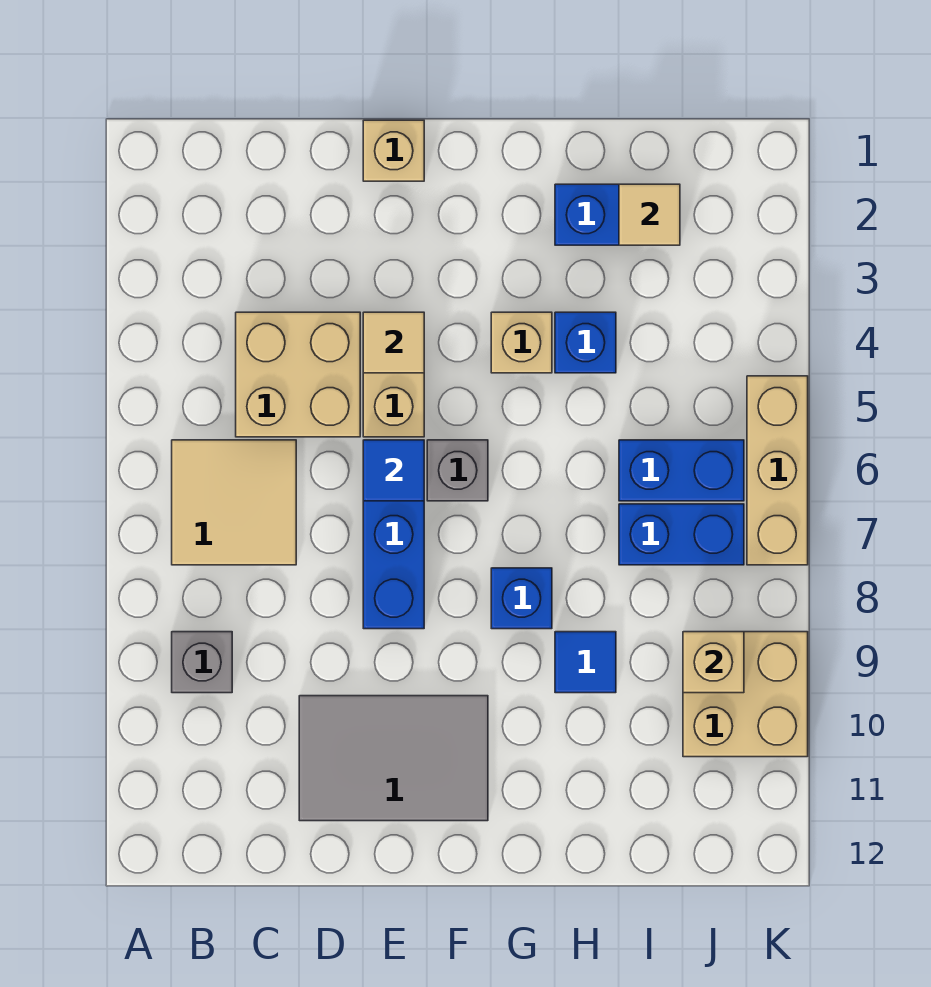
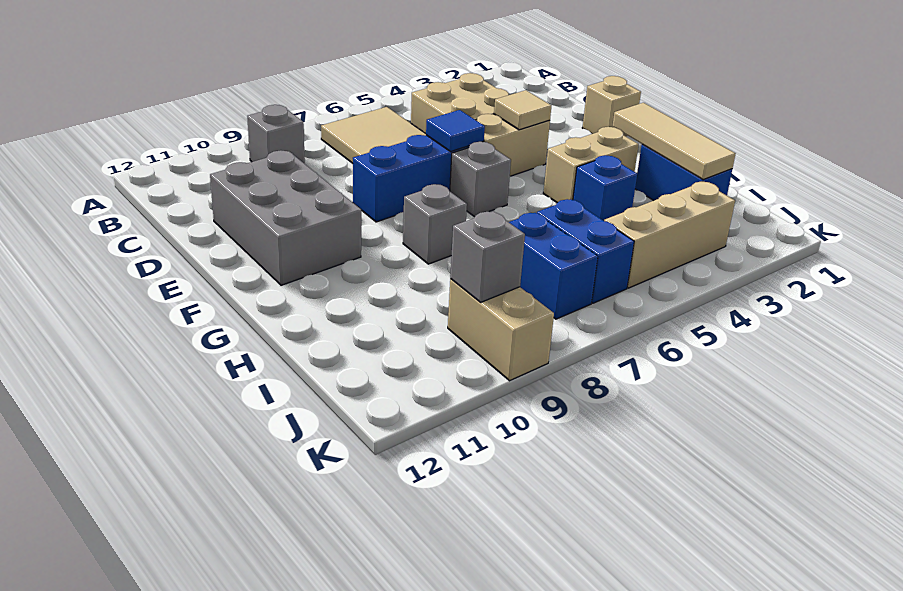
grey tile D10:F11 level 1 -> grey brick D10:F11 level 1
tan brick G4 level 1 -> tan brick G3:G4 level 1
blue brick G8 level 1 -> grey brick G8 level 1
blue tile H9 level 1 -> none
tan tile I2 level 2 -> tan tile G2:I2 level 2
tan brick J9:K10 level 1 -> tan brick J9:K9 level 1
tan brick J9 level 2 -> grey brick J9 level 2
tan brick K5:K7 level 1 -> tan brick J3:J5 level 1

